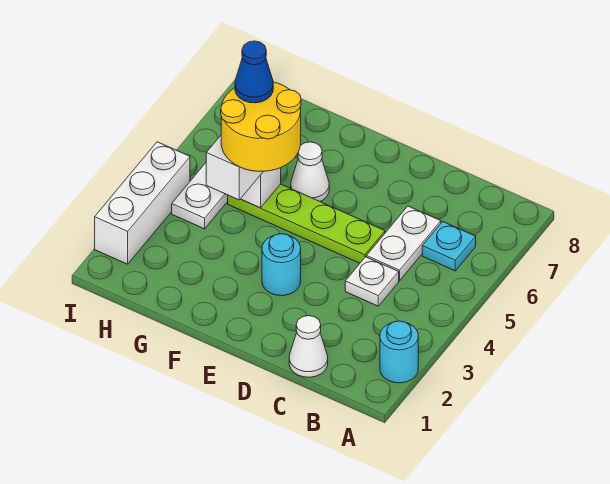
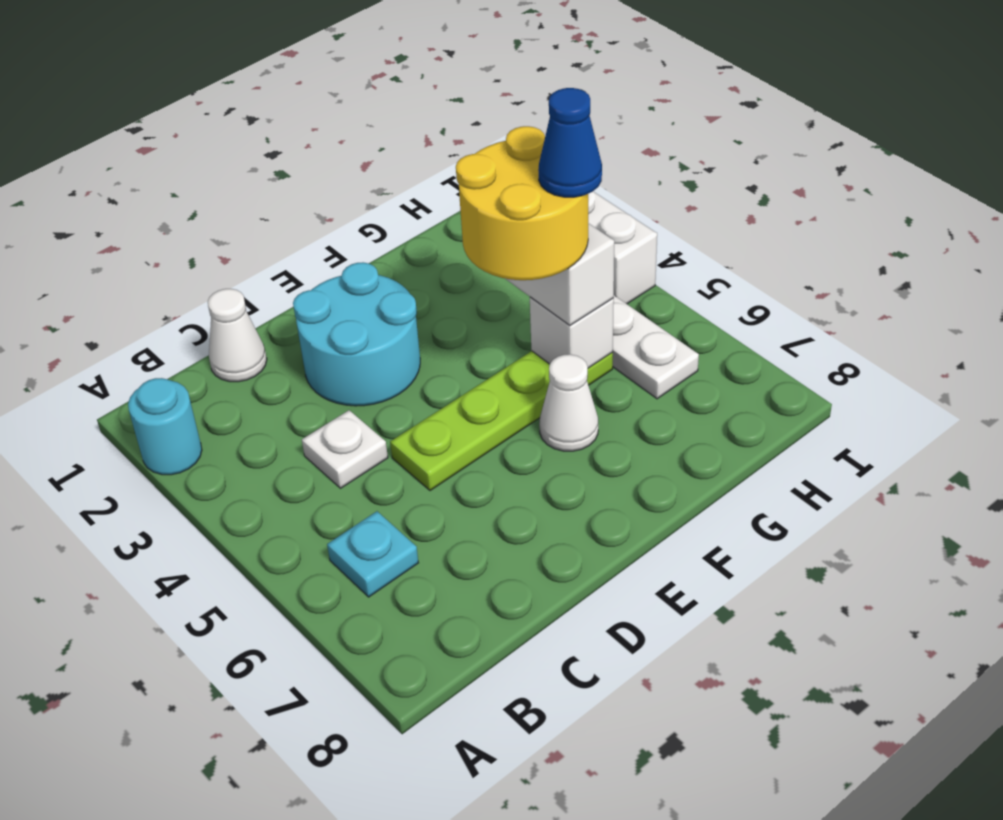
white plate C5:C6 level 1 -> none
cyan round brick E3 level 1 -> cyan round brick D2:E3 level 1

